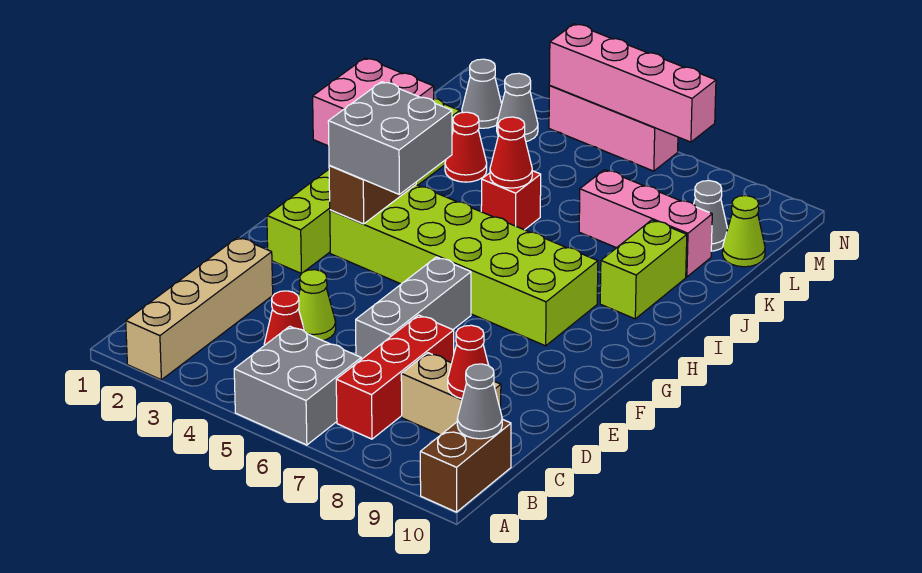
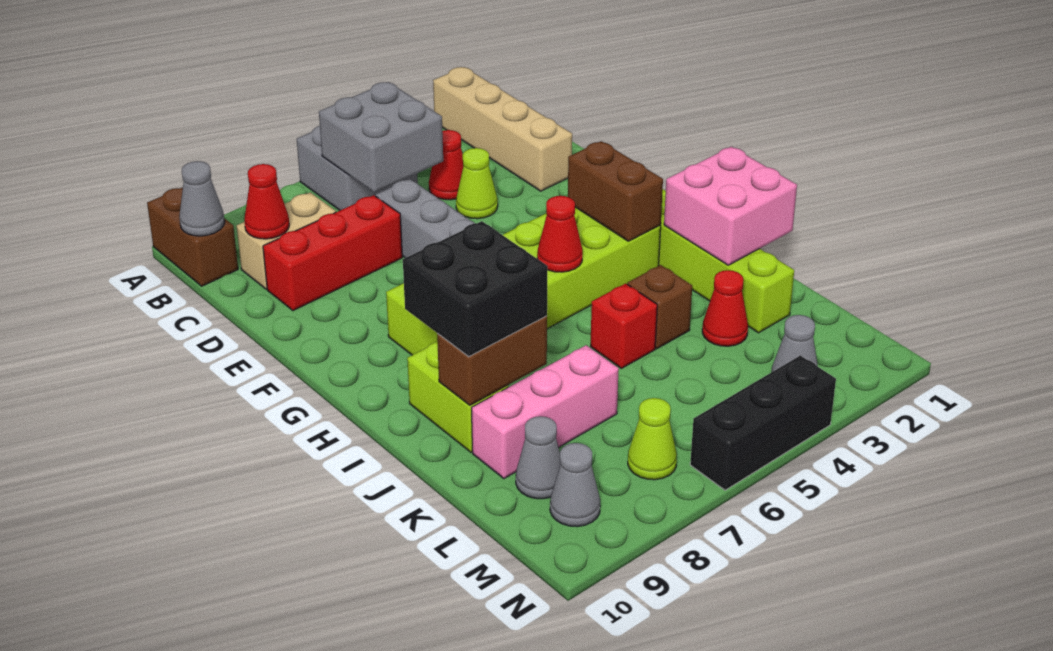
red brick B7:D7 level 1 -> red brick D7:D9 level 1
grey brick G3:H4 level 3 -> grey brick B5:C6 level 2
none -> black brick I8:J9 level 3
none -> brown brick J4 level 1
red cone J5 level 2 -> red cone H5 level 2
none -> brown brick J8:J9 level 2
lime cone L10 level 1 -> lime cone M7 level 1
grey cone M2 level 1 -> grey cone M9 level 1
pink brick N4:N6 level 1 -> black brick N4:N6 level 1
pink brick N4:N7 level 2 -> none

